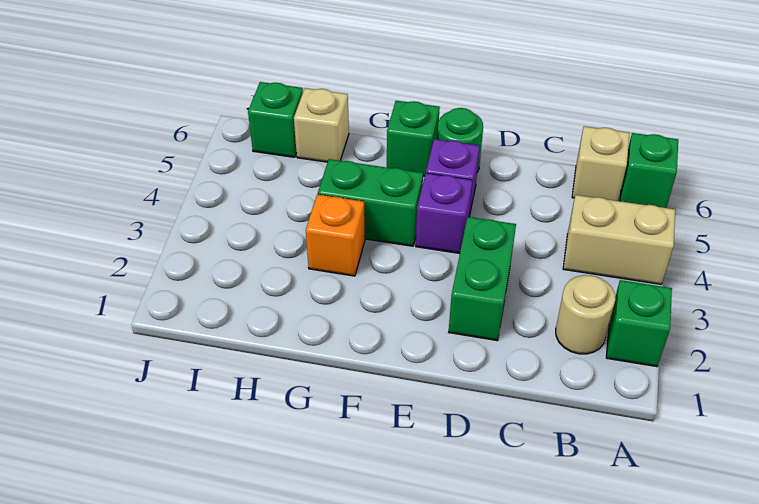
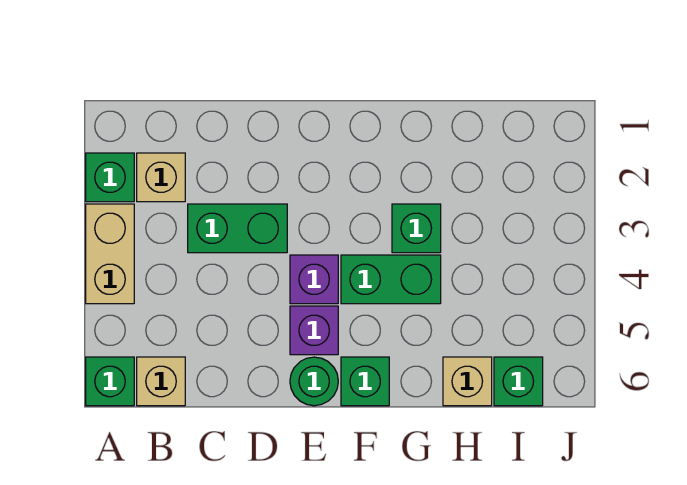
tan brick A4:B4 level 1 -> tan brick A3:A4 level 1
tan round brick B2 level 1 -> tan brick B2 level 1
green brick D2:D3 level 1 -> green brick C3:D3 level 1
orange brick G3 level 1 -> green brick G3 level 1

